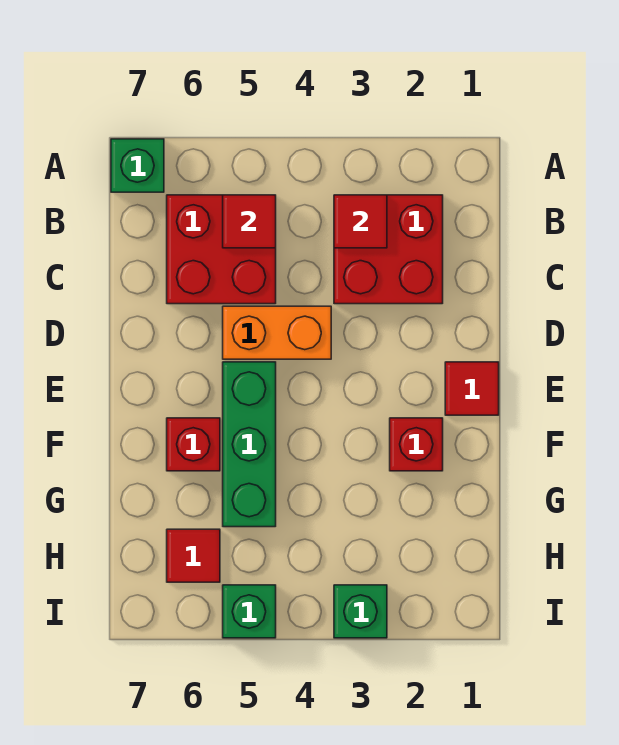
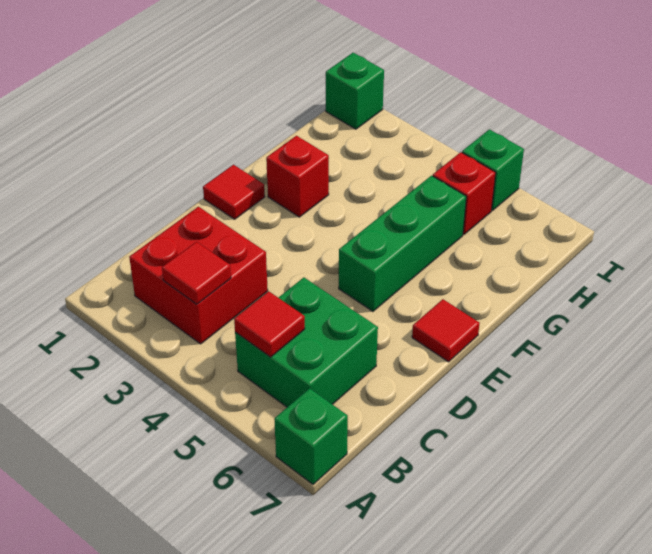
red brick B5:C6 level 1 -> green brick B5:C6 level 1
orange brick D4:D5 level 1 -> none
red brick F6 level 1 -> red brick H5 level 1
red tile H6 level 1 -> red tile E7 level 1
green brick I3 level 1 -> green brick I1 level 1

